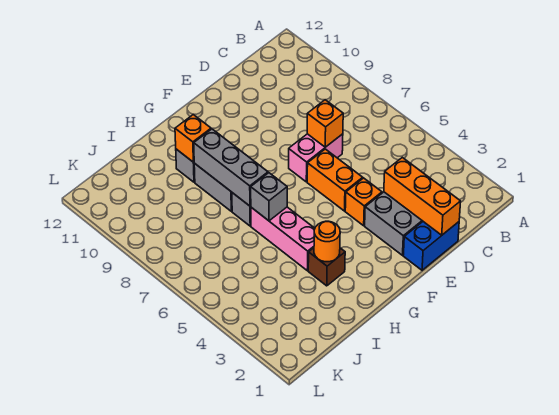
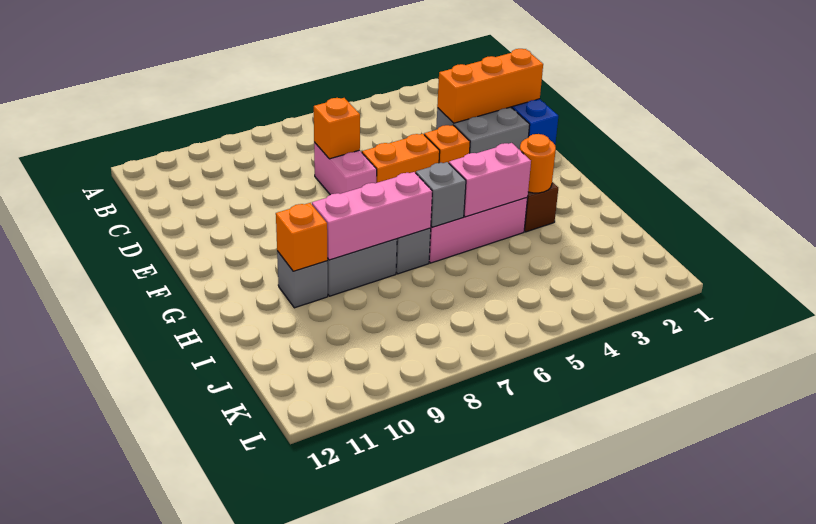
none -> pink brick H4:H5 level 2
grey brick H7:H9 level 2 -> pink brick H7:H9 level 2

